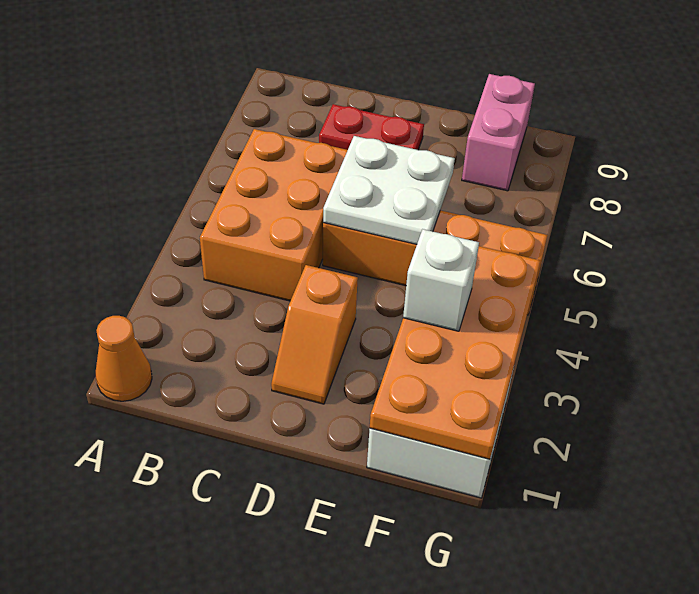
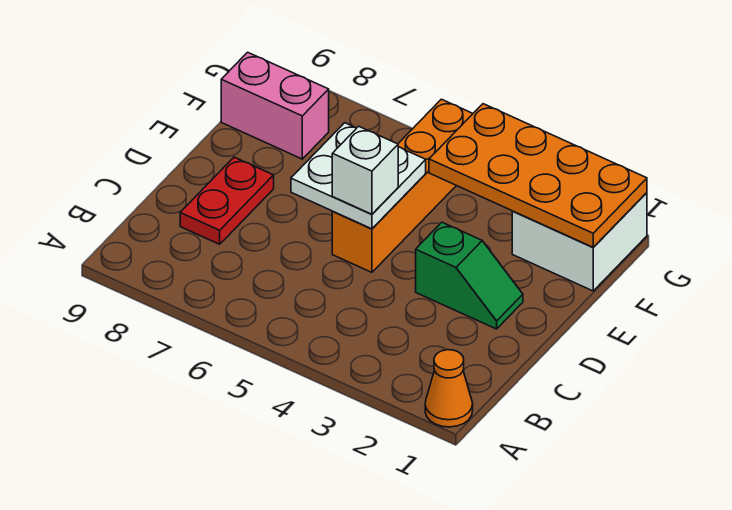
orange brick B4:C6 level 1 -> none
orange slope D2:D3 level 1 top 3 -> green slope D2:D3 level 1 top 3
white brick F3 level 3 -> white brick D5 level 3

